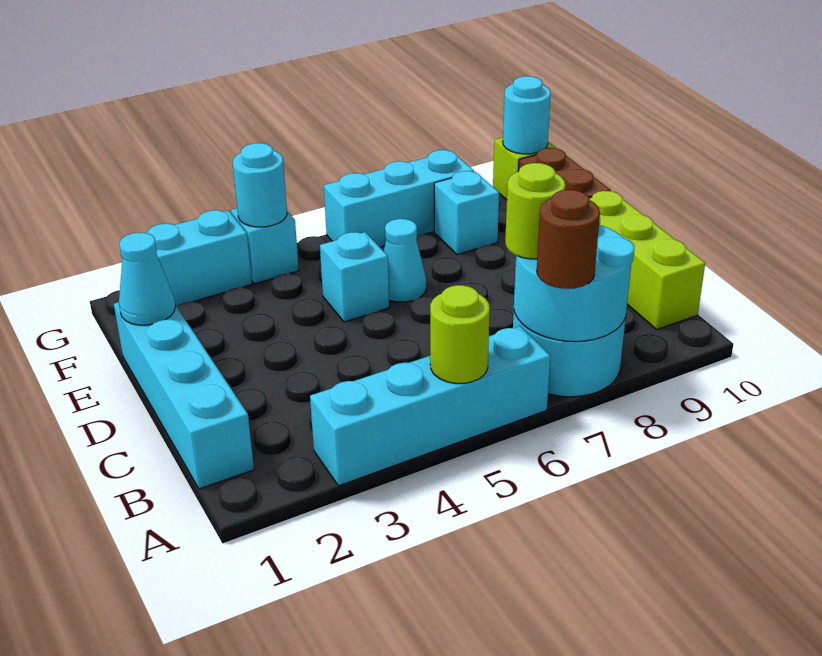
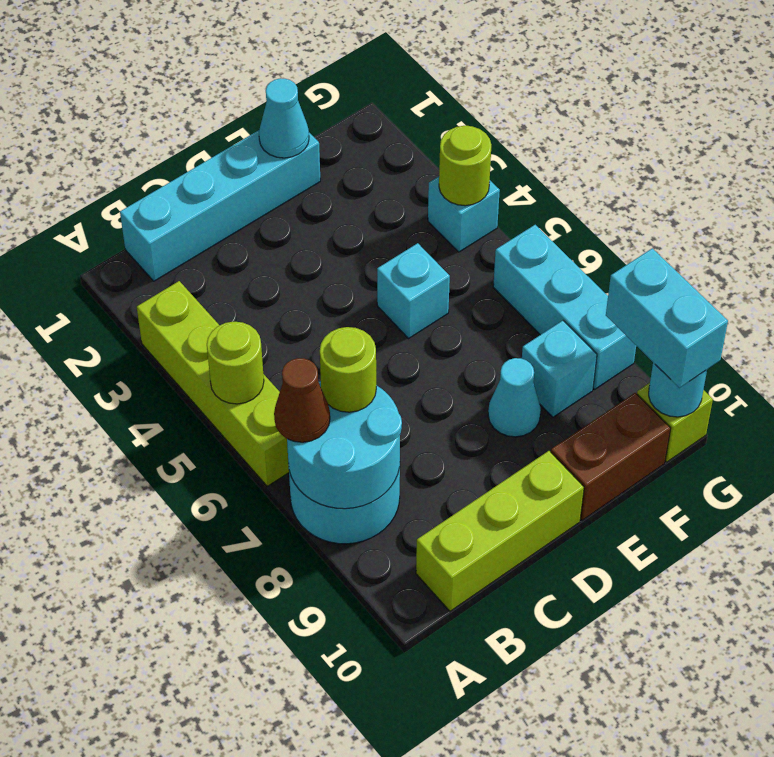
cyan brick A3:A6 level 1 -> lime brick A3:A6 level 1
brown round brick A7 level 3 -> brown cone A7 level 3
cyan cone E6 level 1 -> cyan cone E8 level 1
cyan brick G2:G3 level 1 -> cyan brick G9:G10 level 3
cyan round brick G4 level 2 -> lime round brick G4 level 2

